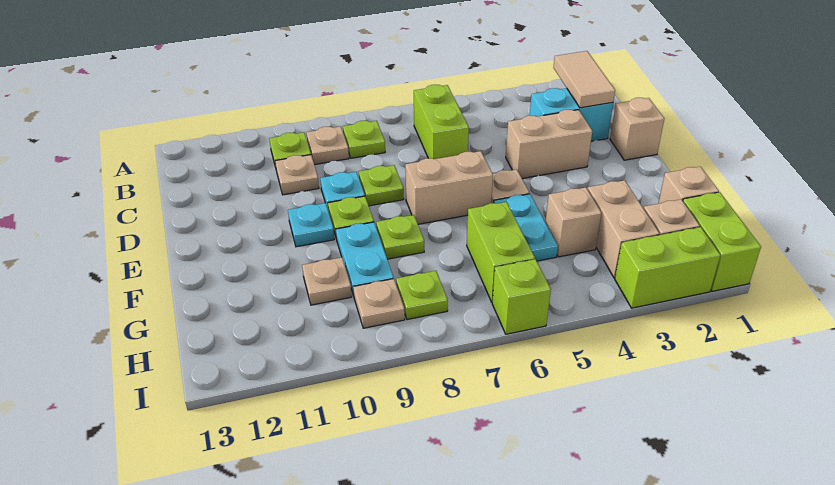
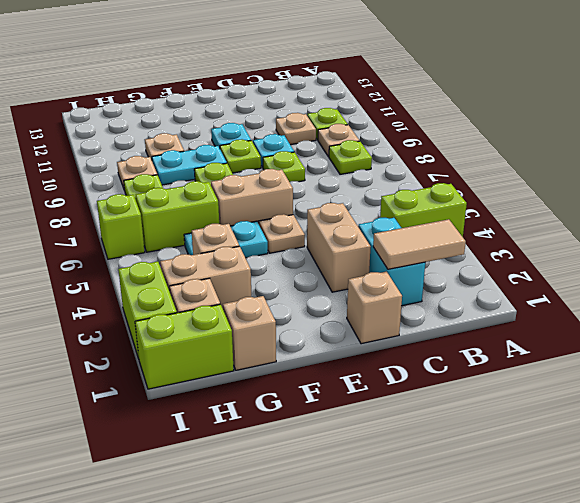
lime brick B6:C6 level 1 -> lime brick A4:B4 level 1
tan brick E6:E7 level 1 -> tan brick E6:F6 level 1

